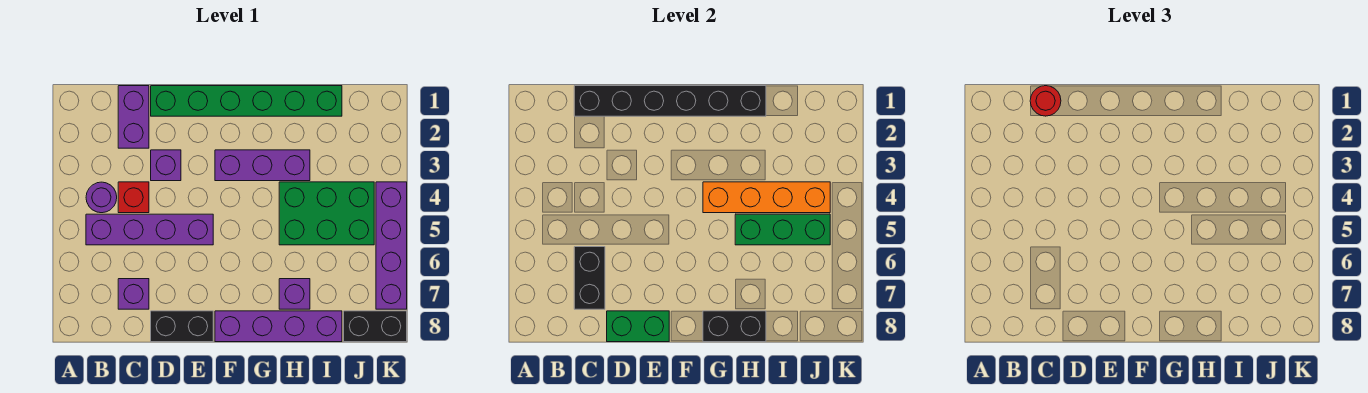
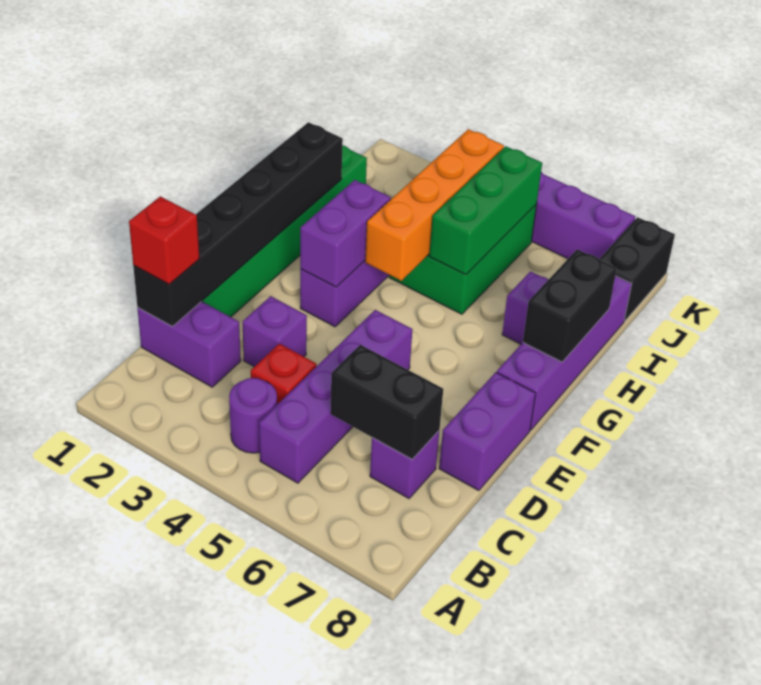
red round brick C1 level 3 -> red brick C1 level 3
black brick D8:E8 level 1 -> purple brick D8:E8 level 1
green brick D8:E8 level 2 -> none
none -> purple brick F3:G3 level 2

